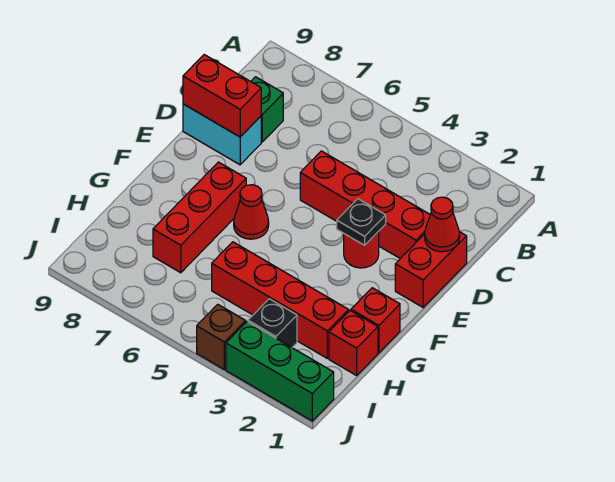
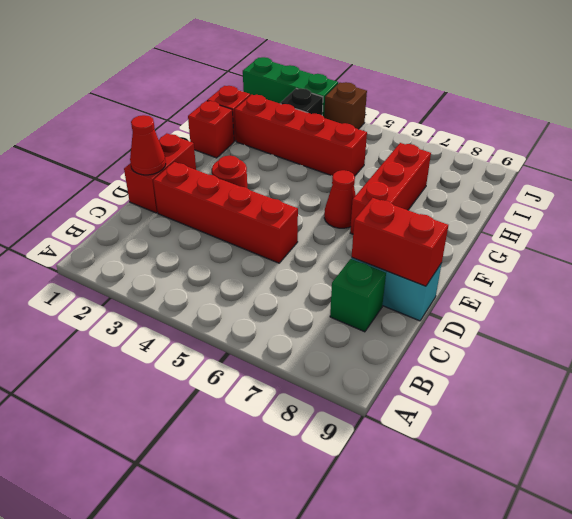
black plate E3 level 2 -> none

